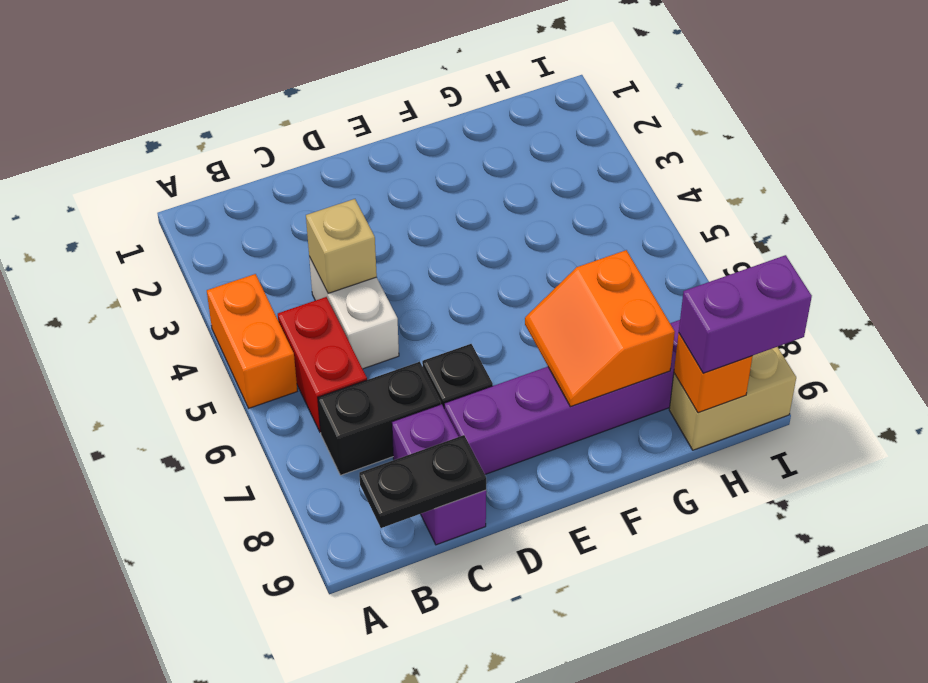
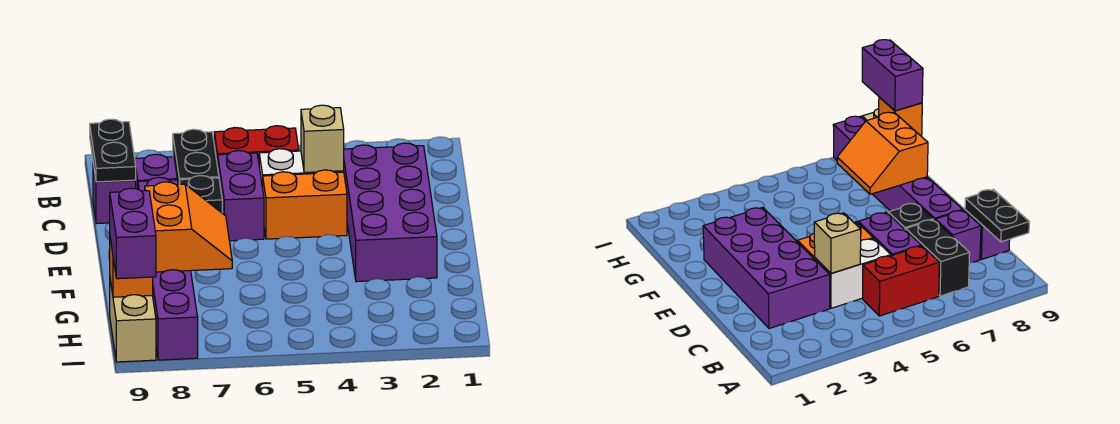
orange brick A4:A5 level 1 -> orange brick D4:D5 level 1
none -> purple brick C2:F3 level 1
none -> purple brick C6:D6 level 1
orange slope F7:G8 level 2 top G -> orange slope F7:G8 level 2 top 8

